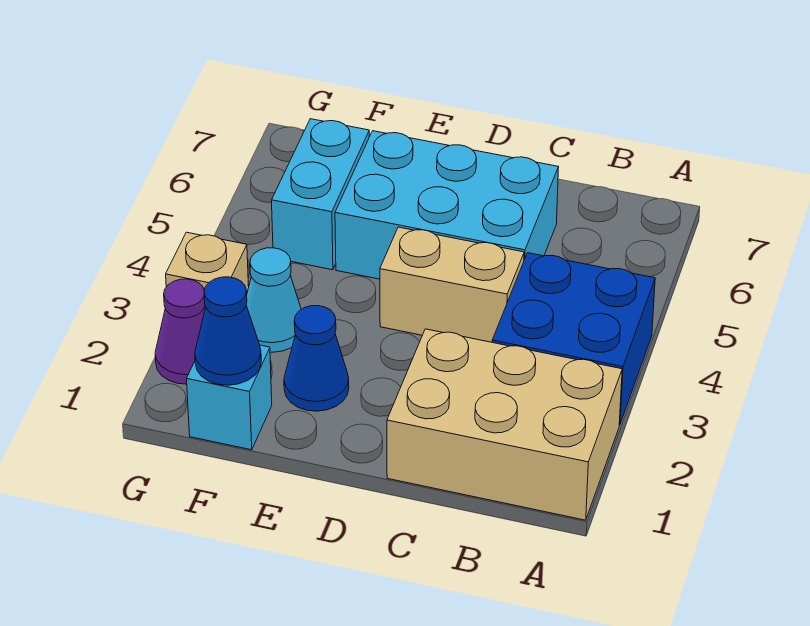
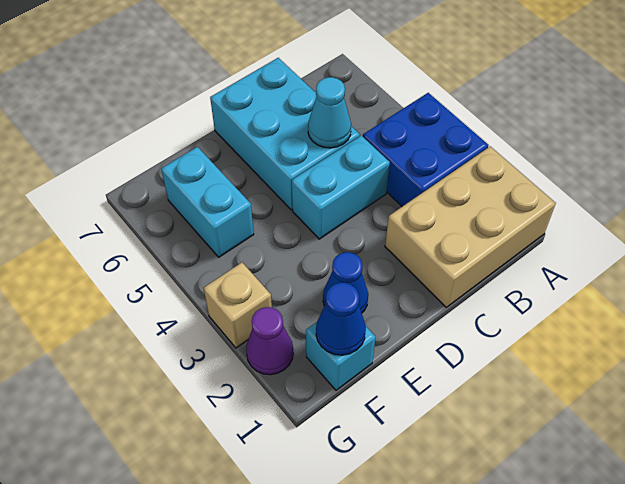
tan brick C4:D4 level 1 -> cyan brick C4:D4 level 1
cyan brick C5:E6 level 1 -> cyan brick C5:D7 level 1
cyan cone F3 level 1 -> cyan cone C5 level 2

